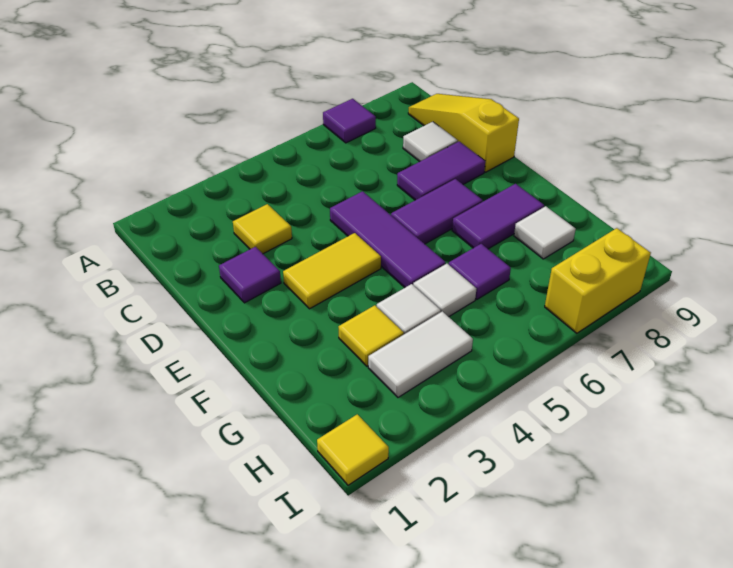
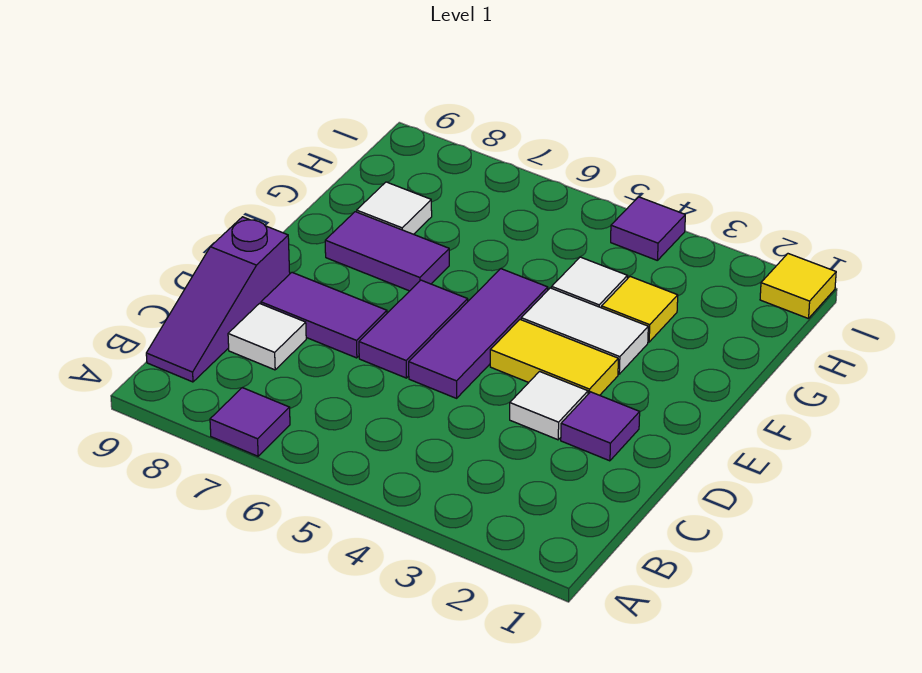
yellow slope B9:D9 level 1 top D -> purple slope B9:D9 level 1 top D
yellow tile C3 level 1 -> none
purple tile E6:E7 level 1 -> purple tile D6:E6 level 1
white tile G5 level 1 -> white tile D3 level 1
purple tile G6 level 1 -> purple tile I4 level 1
white tile H3:H4 level 1 -> white tile F3:F4 level 1
yellow brick I7:I8 level 1 -> none

